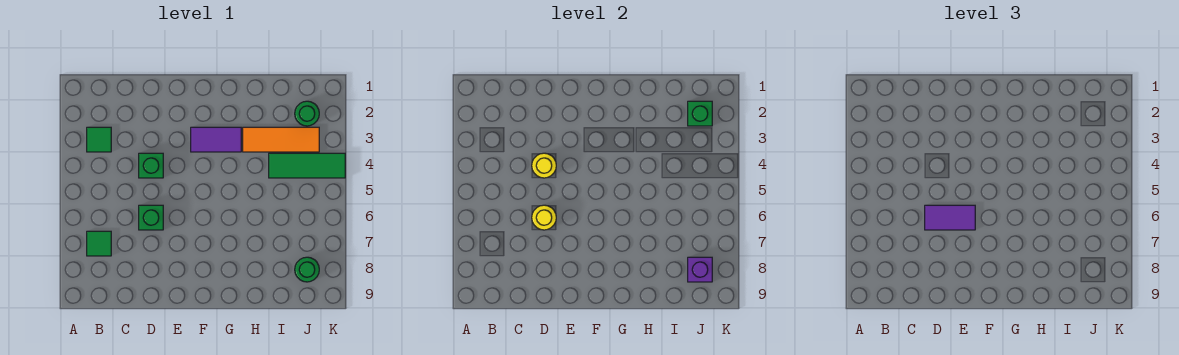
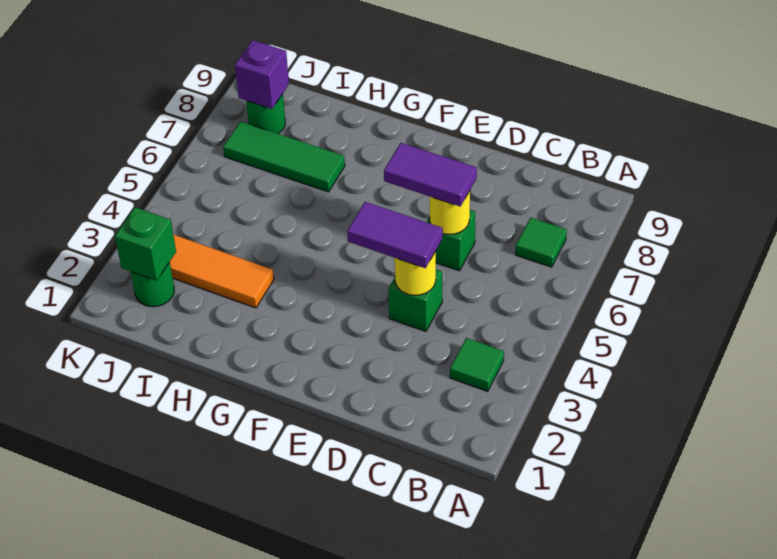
purple tile F3:G3 level 1 -> purple tile D4:E4 level 3
green tile I4:K4 level 1 -> green tile H7:J7 level 1

